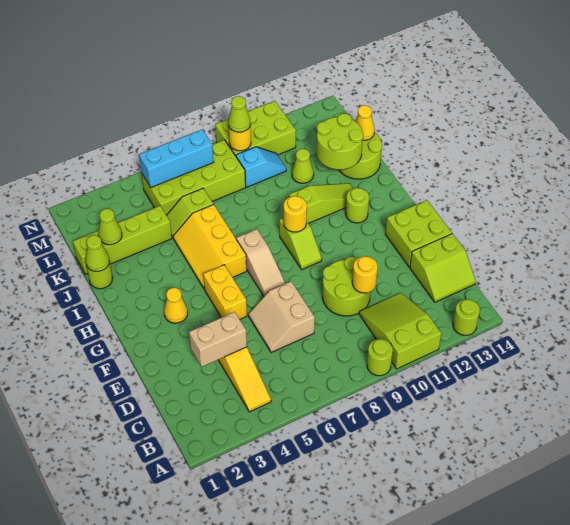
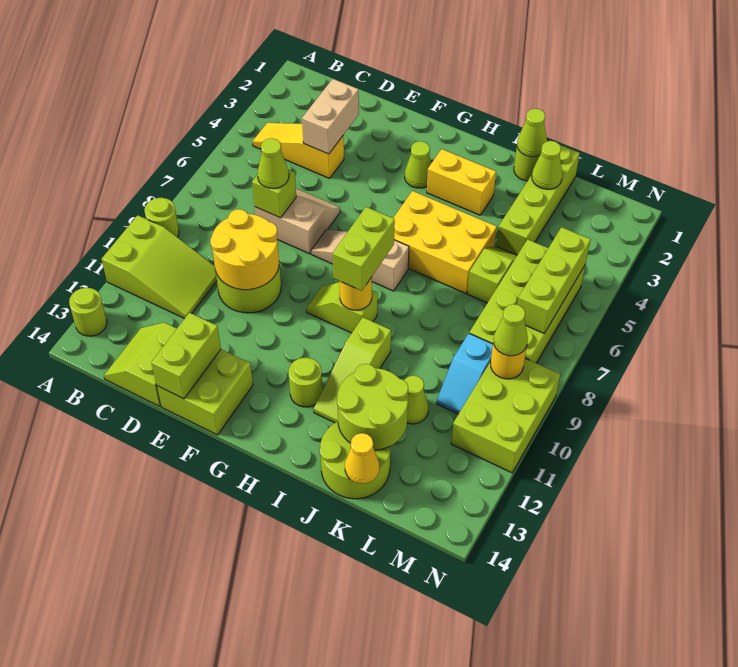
none -> lime brick D7 level 2
none -> lime cone D7 level 3
yellow round brick D10 level 2 -> yellow round brick D9:E10 level 2
none -> lime brick E13:E14 level 2
yellow brick F5:G5 level 1 -> yellow brick H3:I3 level 1
yellow cone G3 level 1 -> lime cone G3 level 1
yellow slope H5:J6 level 1 top 6 -> yellow brick H5:J6 level 1
none -> lime brick H8:H9 level 3
cyan brick M5:M7 level 2 -> lime brick M5:M7 level 2

